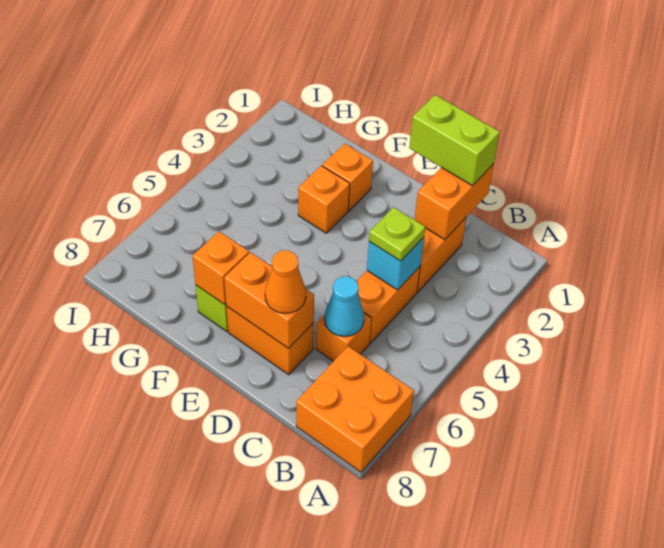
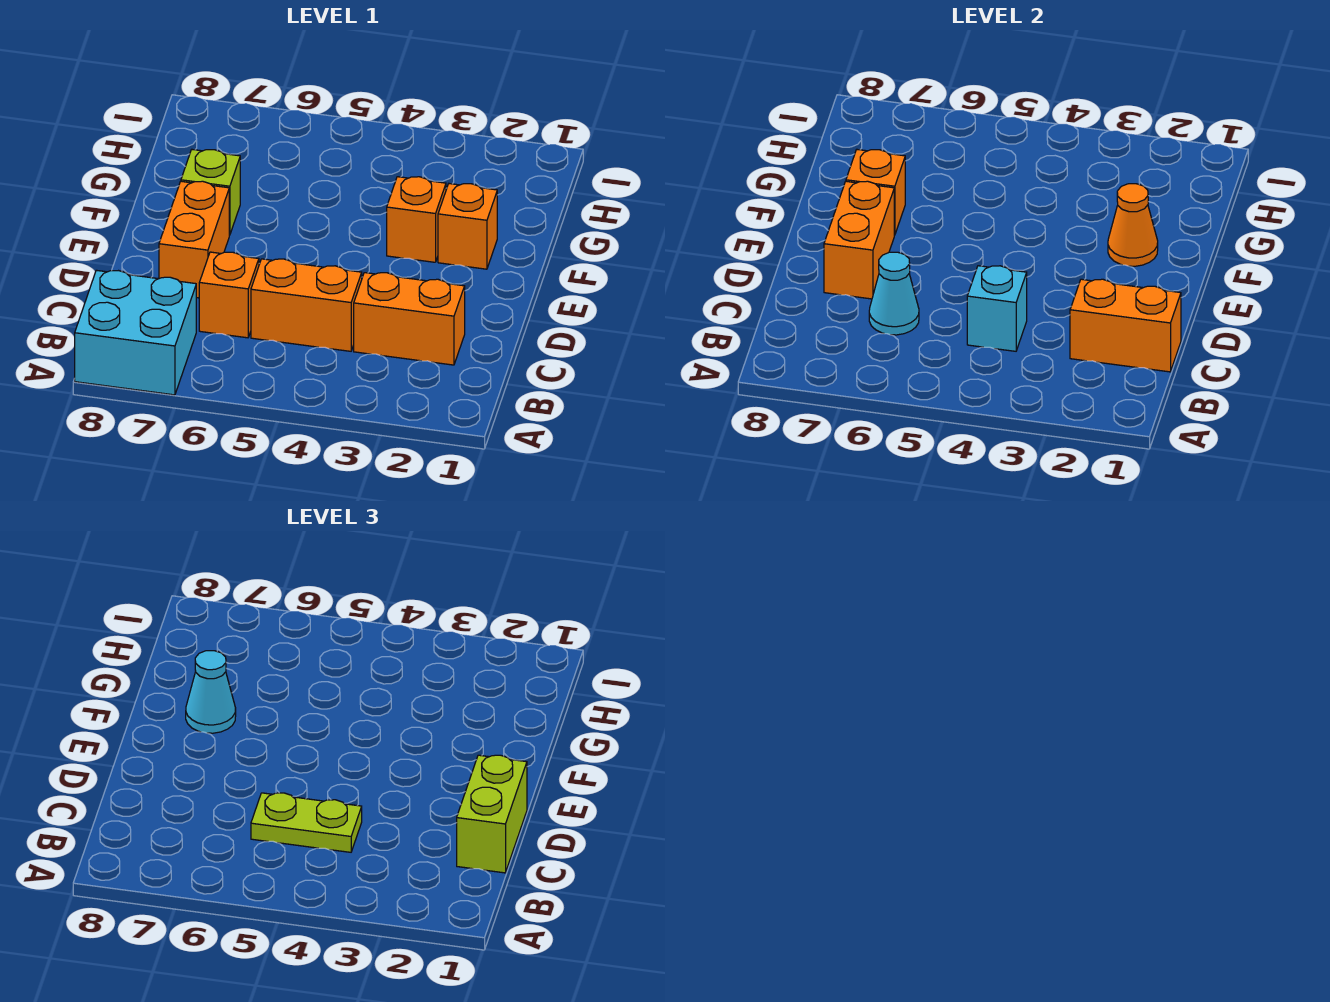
orange brick A7:B8 level 1 -> cyan brick A7:B8 level 1
lime plate C4 level 3 -> lime plate C4:C5 level 3
orange cone D7 level 3 -> orange cone F2 level 2
none -> cyan cone F7 level 3

